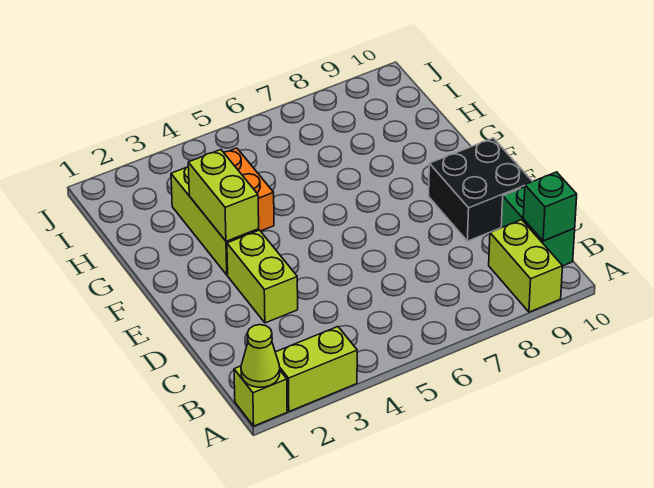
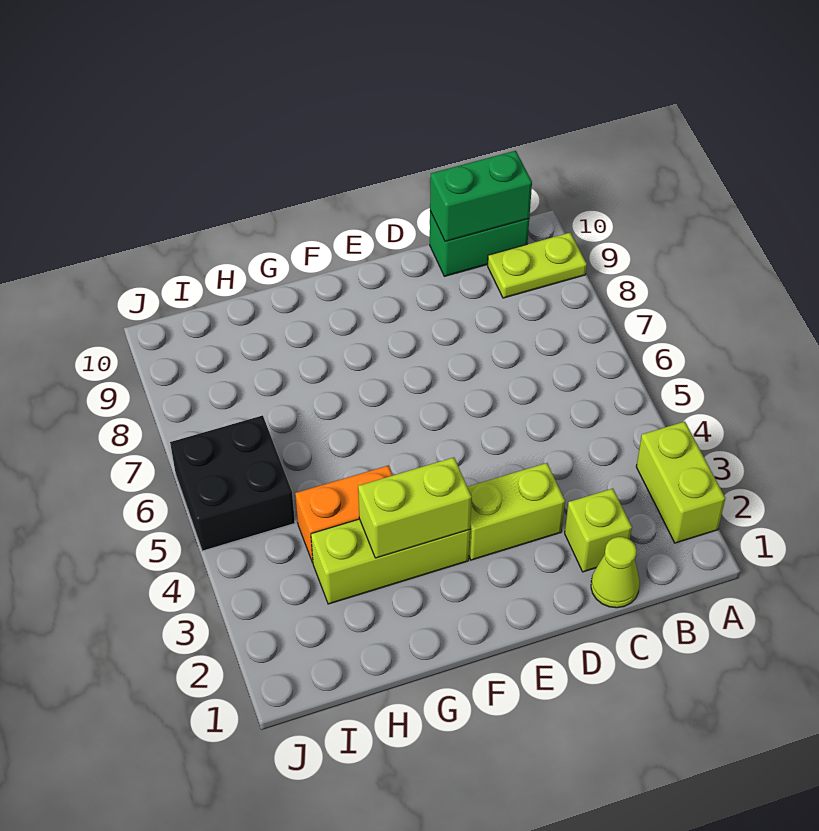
lime brick A1 level 1 -> lime brick C2 level 1
lime cone A1 level 2 -> lime cone C1 level 1
lime brick A9:B9 level 1 -> lime plate A9:B9 level 1
green brick B10 level 2 -> green brick B10:C10 level 2
black brick D9:E10 level 1 -> black brick I5:J6 level 1

